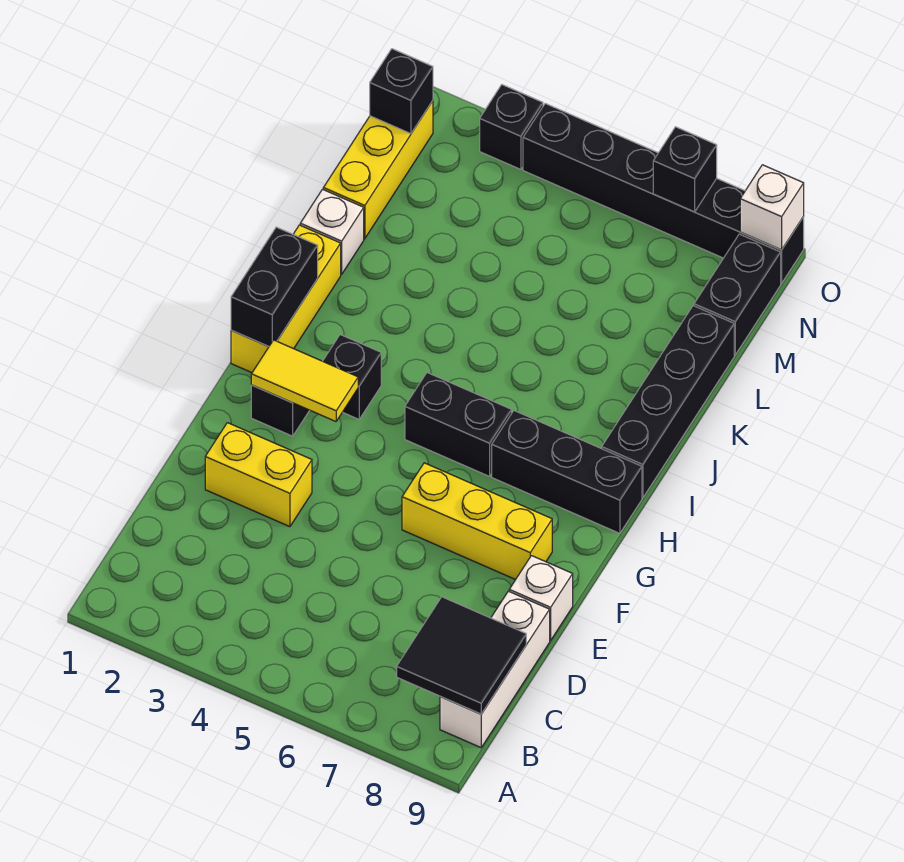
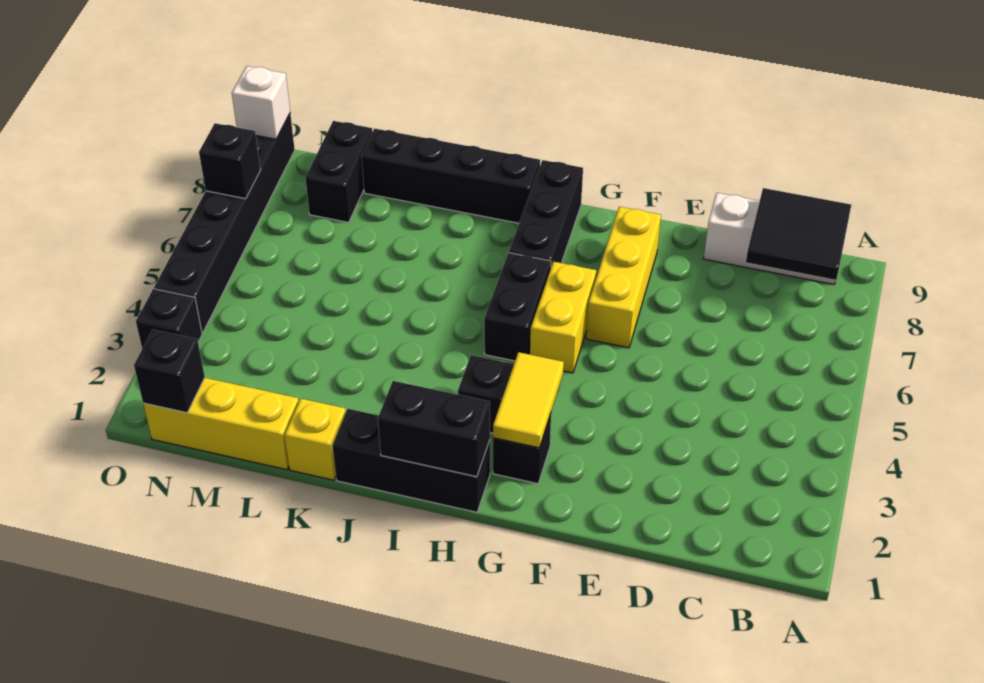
yellow brick E2:E3 level 1 -> yellow brick G5:G6 level 1
white brick E9 level 1 -> none
yellow brick H1:J1 level 1 -> black brick H1:J1 level 1
white brick K1 level 1 -> yellow brick K1 level 1
black brick M9:N9 level 1 -> black brick M8:M9 level 1

